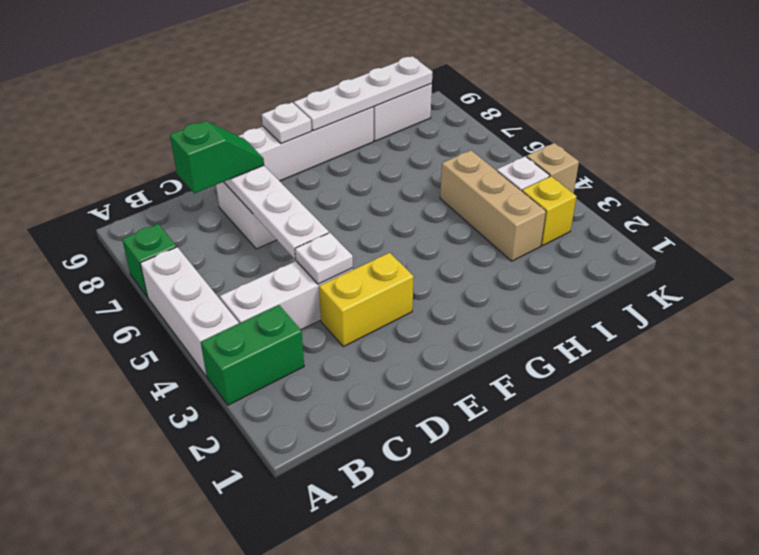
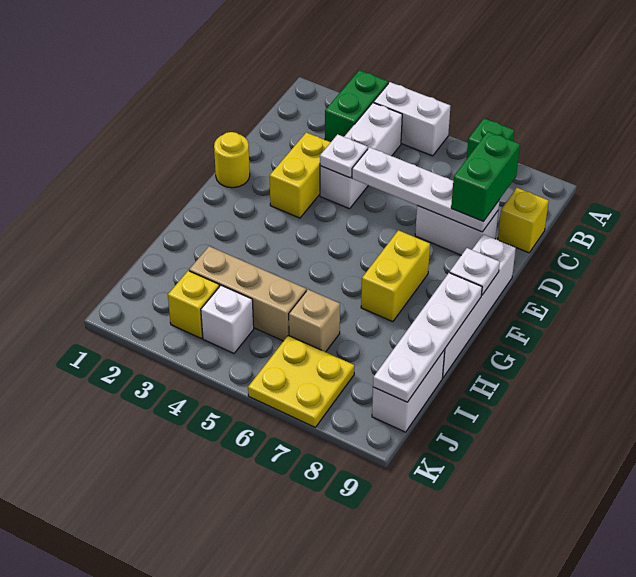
white brick A4:A6 level 1 -> white brick A4:A5 level 1
green slope C8:D8 level 3 top C -> green brick C8:D8 level 3
none -> yellow brick C9 level 1
none -> yellow round brick E1 level 1
none -> yellow brick F7:G7 level 1
none -> yellow plate J6:K7 level 1
tan brick K4 level 1 -> tan brick I6 level 1

